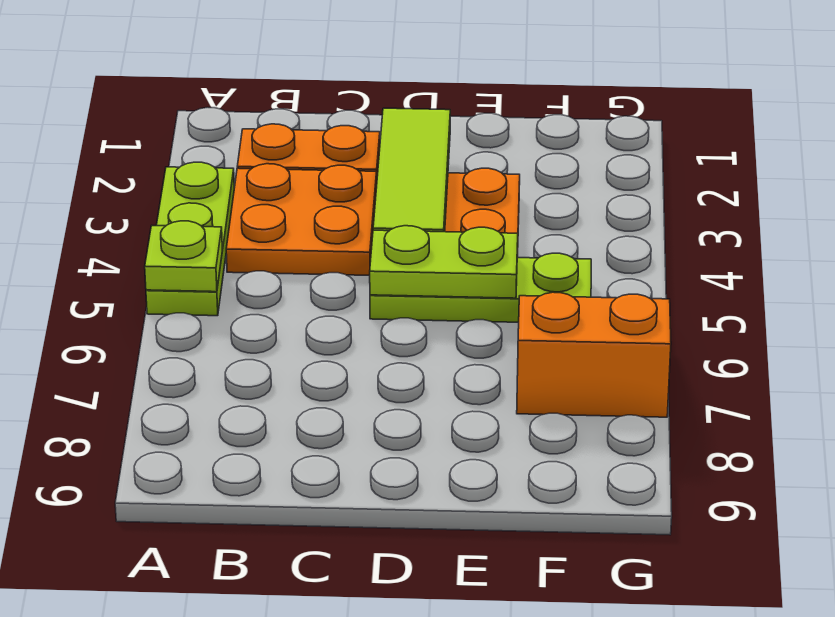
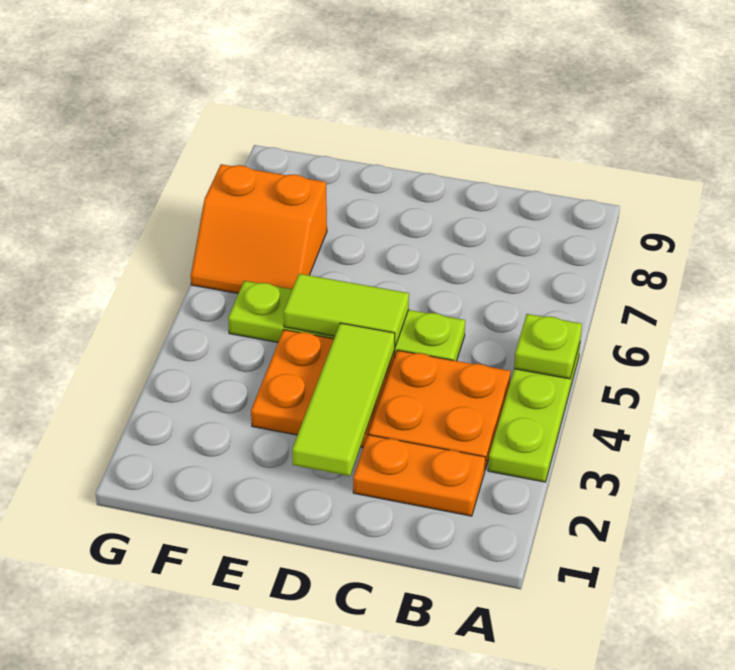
lime plate D5:F5 level 1 -> lime plate C5:F5 level 1
lime plate D5:E5 level 2 -> lime tile D5:E5 level 2

